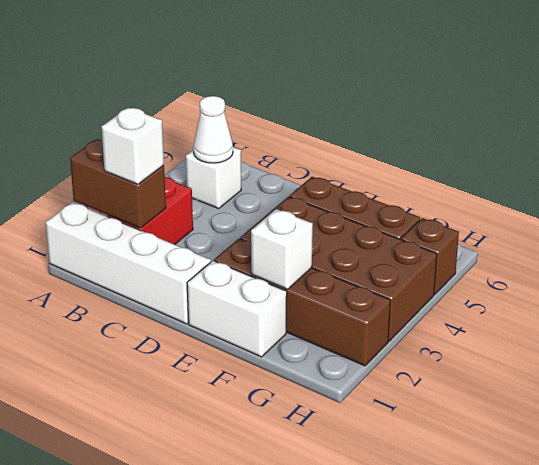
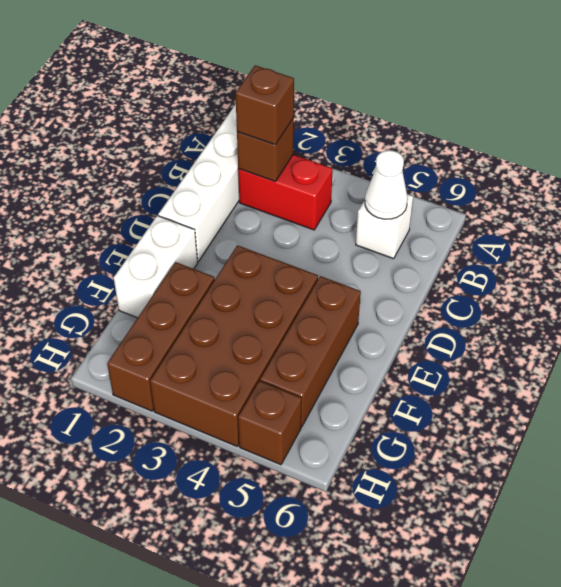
brown brick A2:B2 level 2 -> brown brick B2 level 2
white brick B2 level 3 -> brown brick B2 level 3
brown brick E2:H2 level 1 -> brown brick F2:H2 level 1
white brick F2 level 2 -> none

